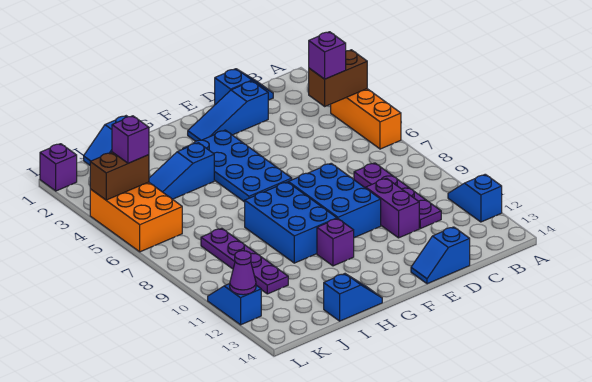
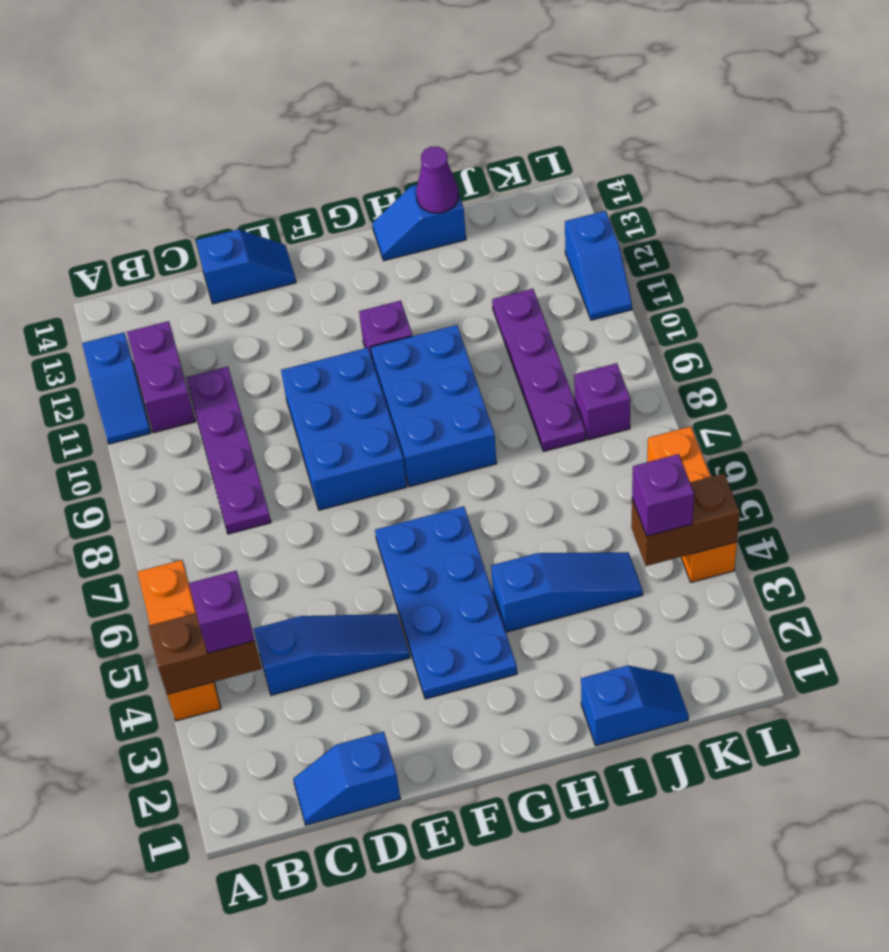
blue slope D2:F2 level 1 top D -> blue slope C4:E4 level 1 top C
purple brick D10:D11 level 1 -> purple brick B11:B12 level 1
orange brick K4:L6 level 1 -> orange brick L4:L6 level 1
purple brick L1 level 1 -> purple brick K8 level 1
purple cone L12 level 2 -> purple cone I14 level 2

